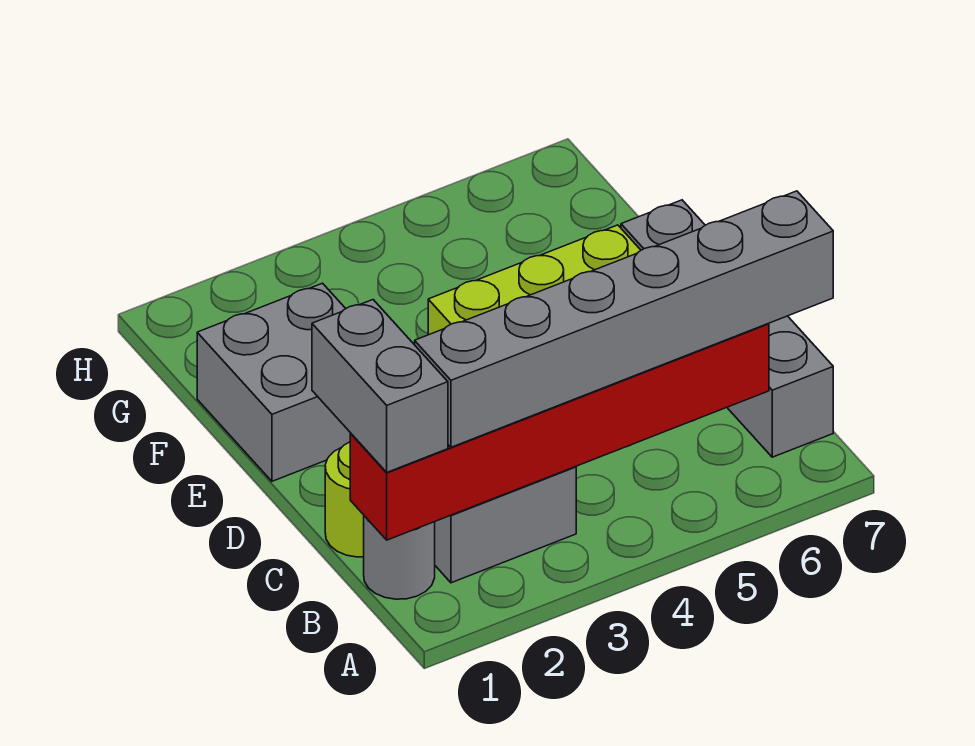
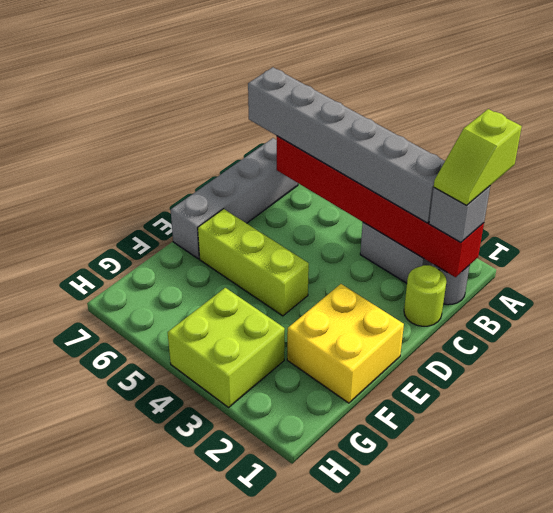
none -> lime slope A1:B1 level 4 top A
grey brick B1:C1 level 3 -> grey brick B1 level 3
grey brick E1:F2 level 1 -> yellow brick E1:F2 level 1
none -> lime brick G3:H4 level 1

